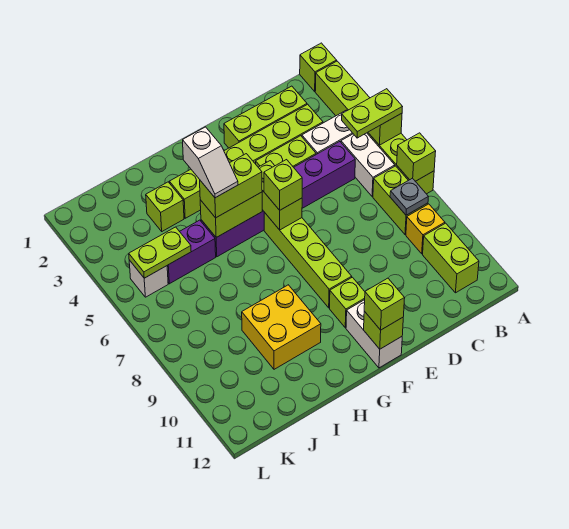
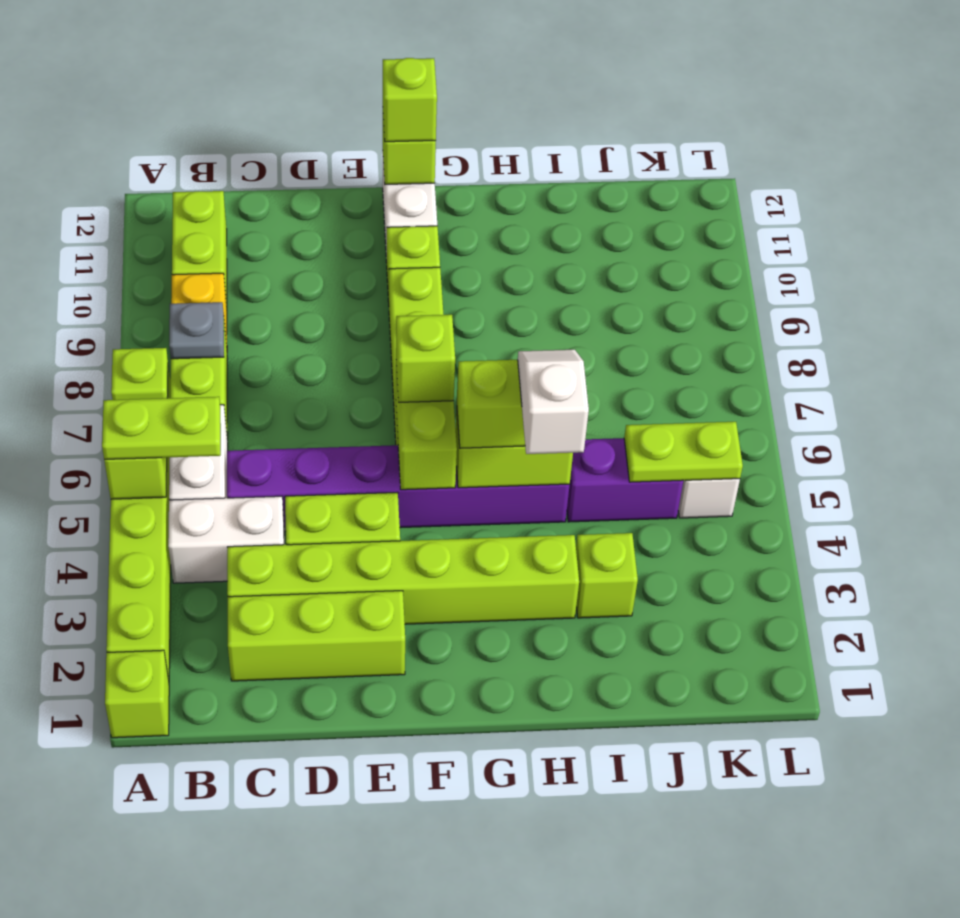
lime brick A7 level 2 -> lime plate A7 level 2
yellow brick H9:I10 level 1 -> none

